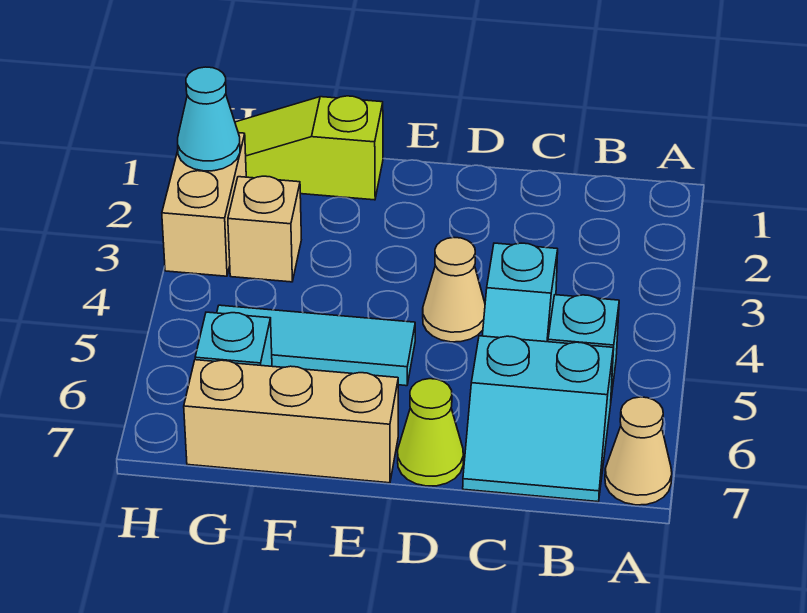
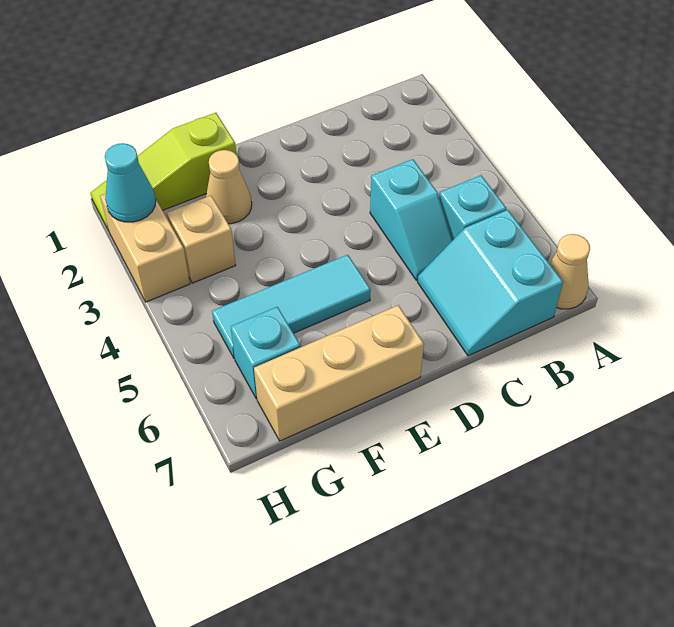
cyan slope B6:C7 level 1 top 6 -> cyan slope B6:C7 level 1 top B
tan cone D4 level 1 -> tan cone F2 level 1
lime cone D7 level 1 -> none

